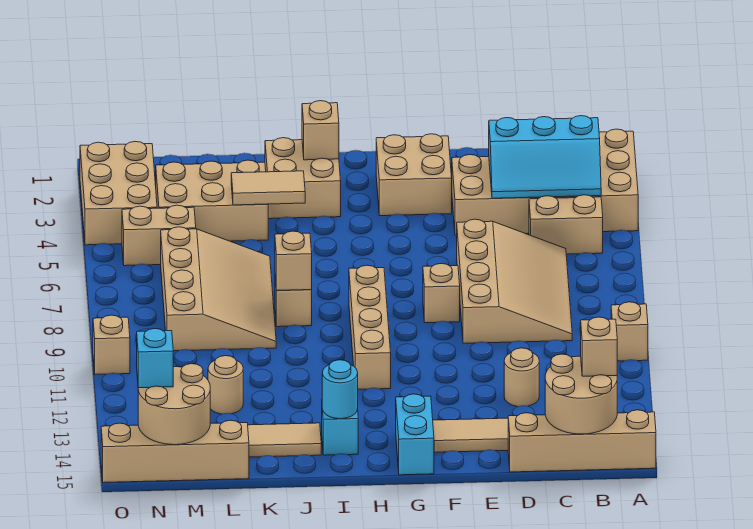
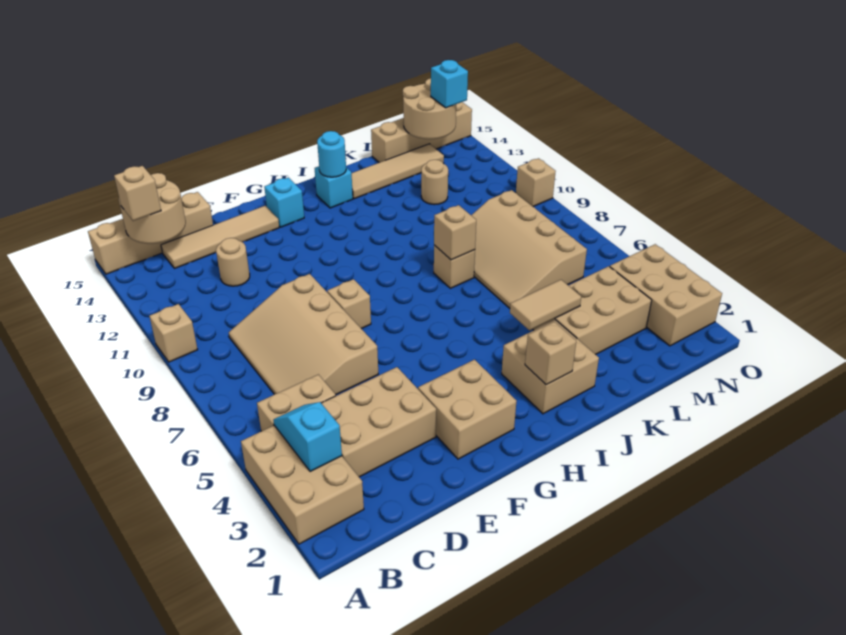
cyan slope B3:D4 level 2 top 3 -> cyan slope B3:B4 level 2 top 3
cyan brick G14:G15 level 1 -> cyan brick G14 level 1
tan brick H8:H11 level 1 -> none
tan brick M5:N5 level 1 -> none

